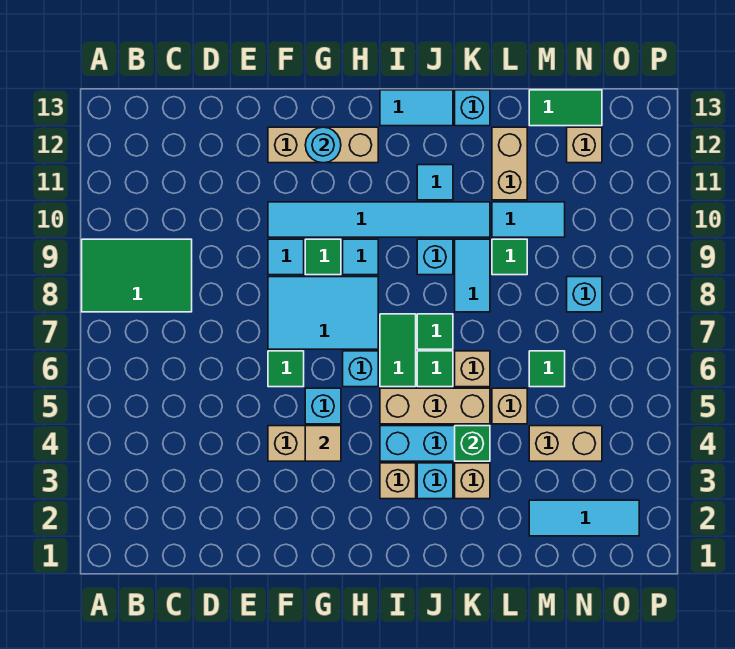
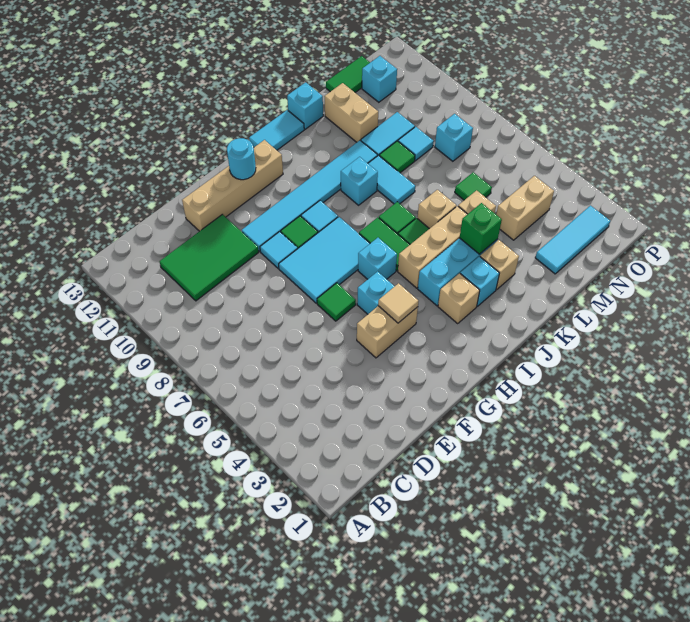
green tile A8:C9 level 1 -> green tile C10:E11 level 1
tan brick F12:H12 level 1 -> tan brick E12:H12 level 1
cyan tile J11 level 1 -> cyan tile M9 level 1
tan brick N12 level 1 -> cyan brick N12 level 1

